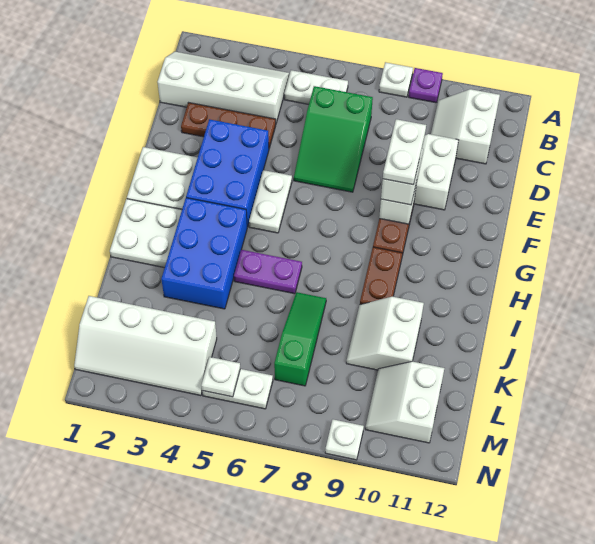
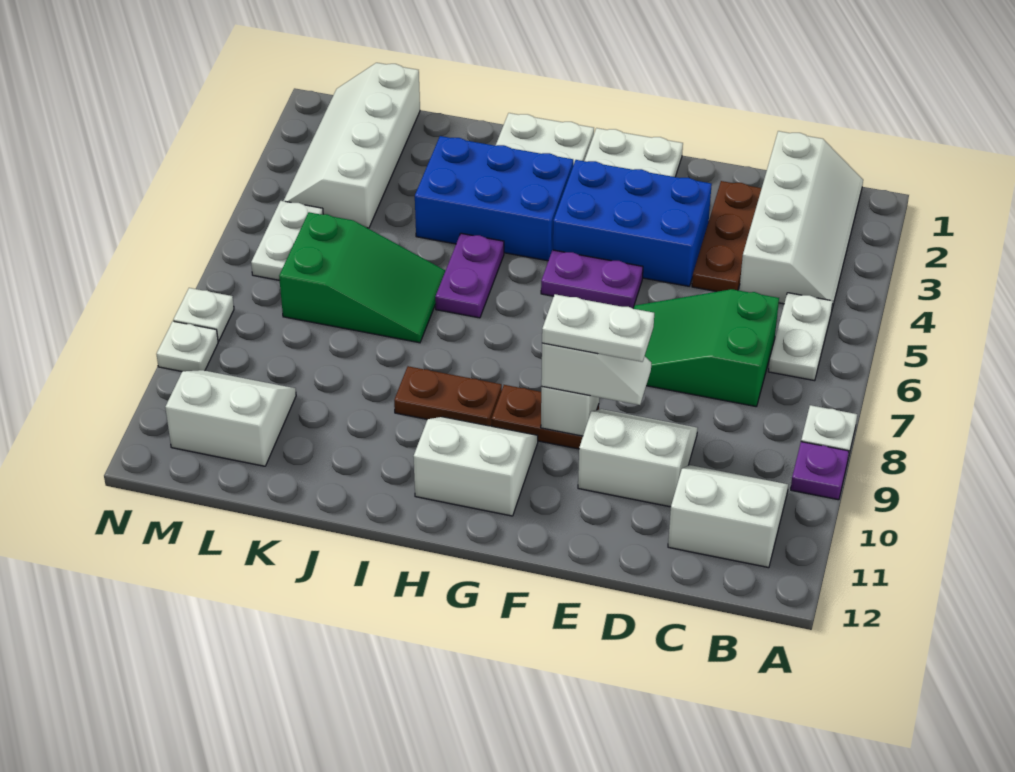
white plate F5:G5 level 1 -> purple plate F5:G5 level 1
green slope J7:L7 level 1 top L -> green slope J6:L7 level 1 top L
white slope J9:K10 level 1 top 10 -> white slope G10:H11 level 1 top 11
white plate M5 level 2 -> white plate N8 level 1

